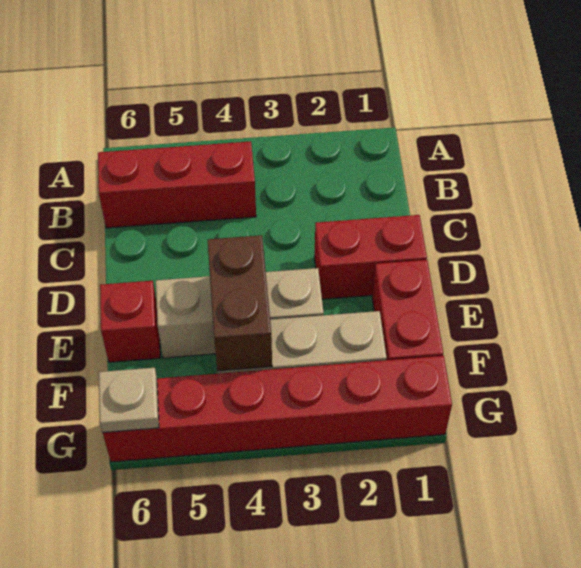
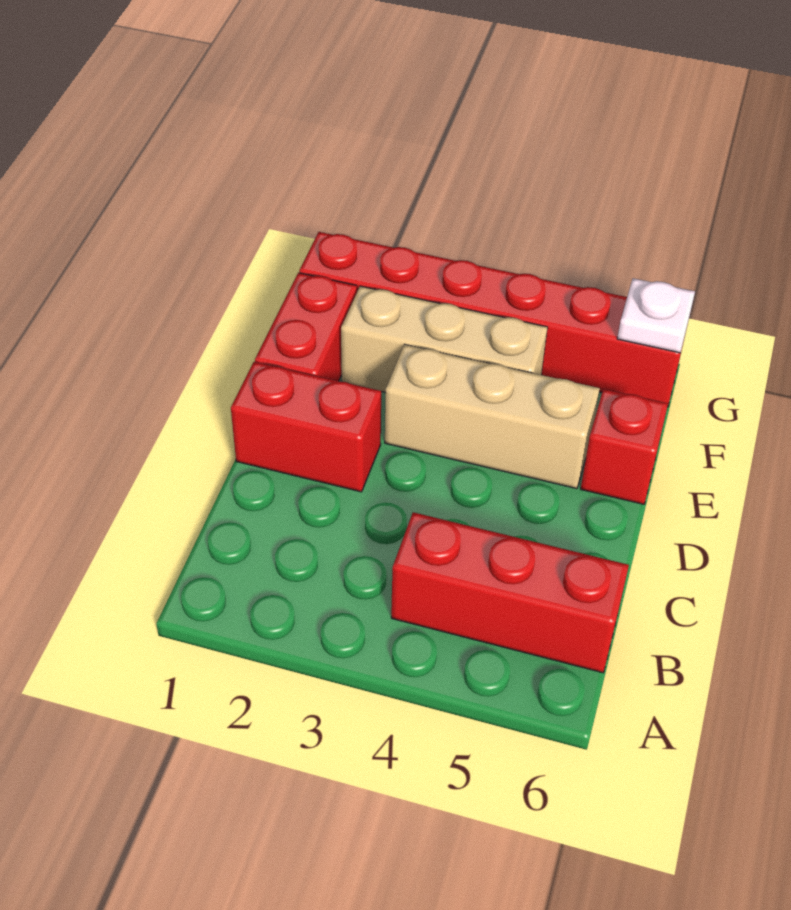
brown brick E4:F4 level 2 -> none
tan plate G6 level 2 -> white plate G6 level 2

